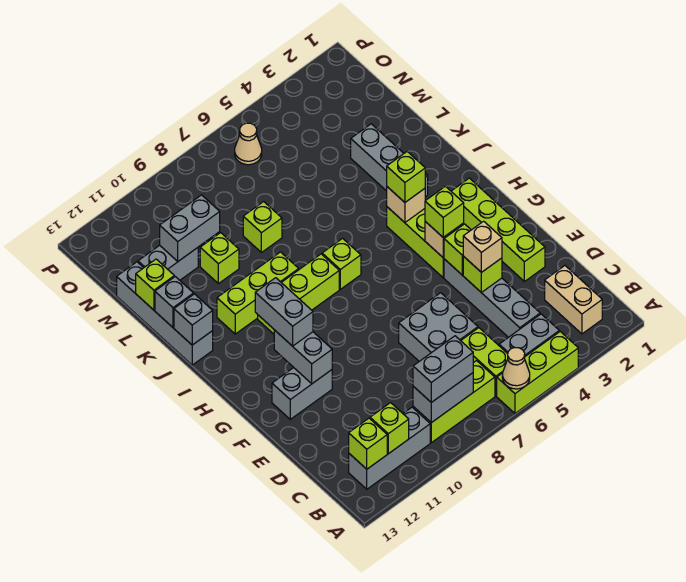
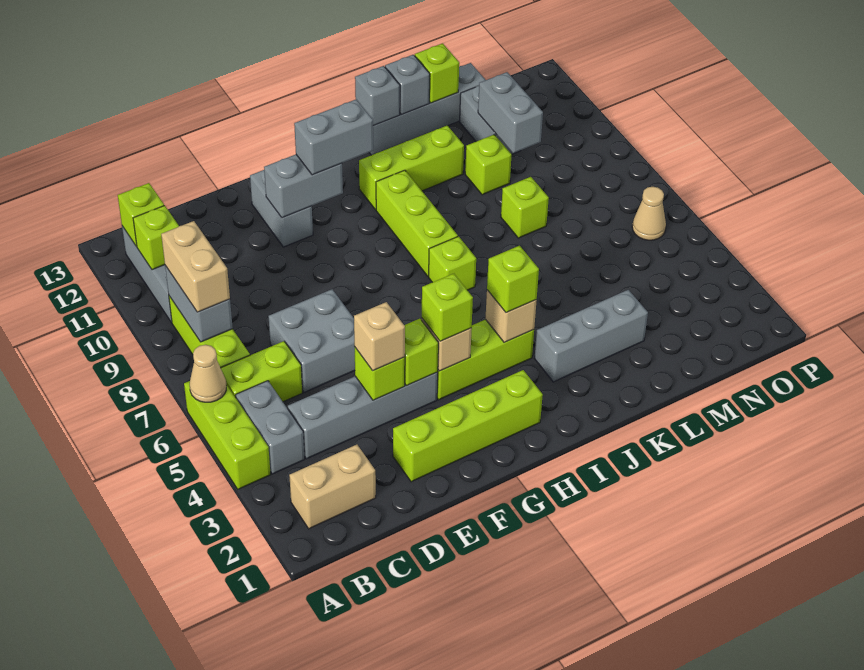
grey brick B8:B9 level 3 -> tan brick B8:B9 level 3
lime brick J9:J11 level 1 -> lime brick I11:K11 level 1

